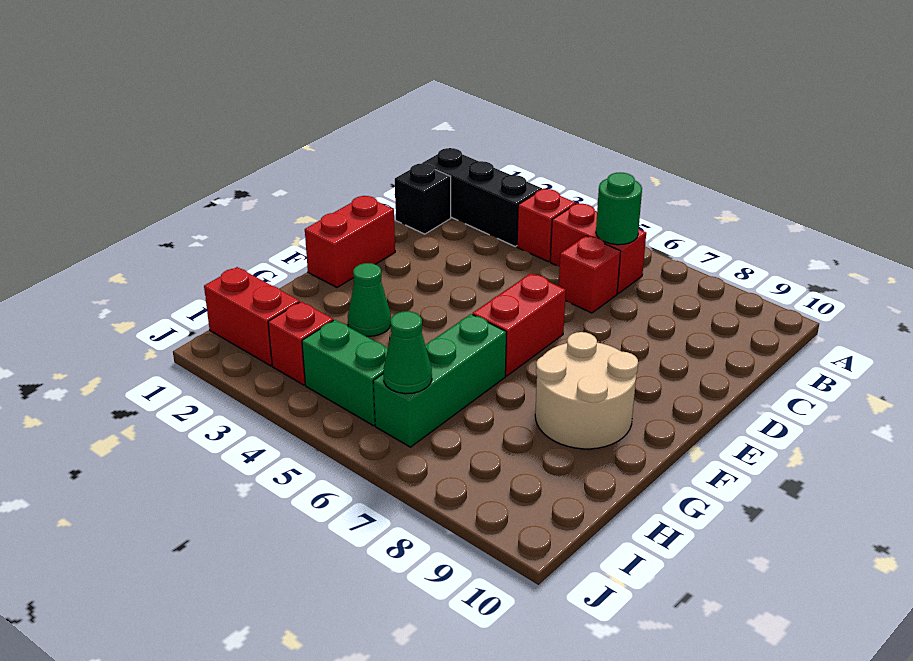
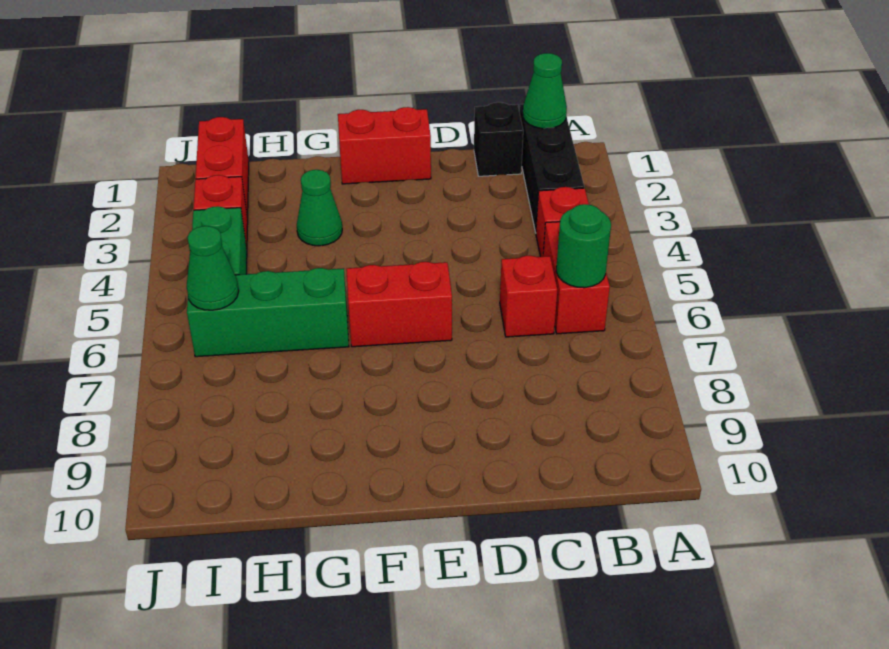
none -> green cone B1 level 2
tan round brick F8:G9 level 1 -> none

